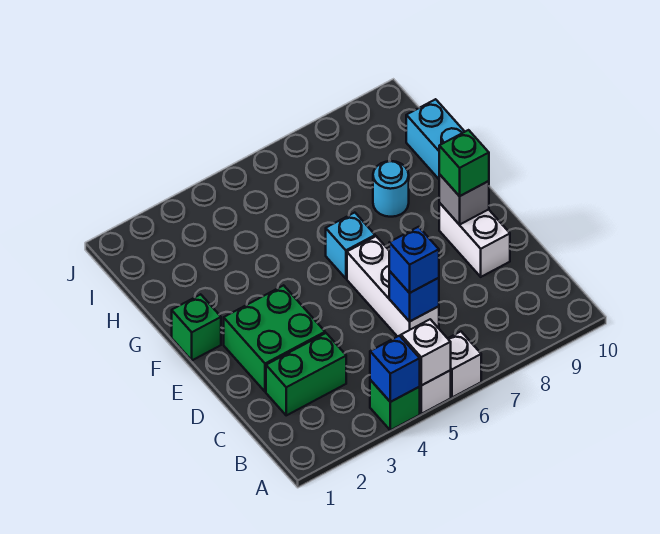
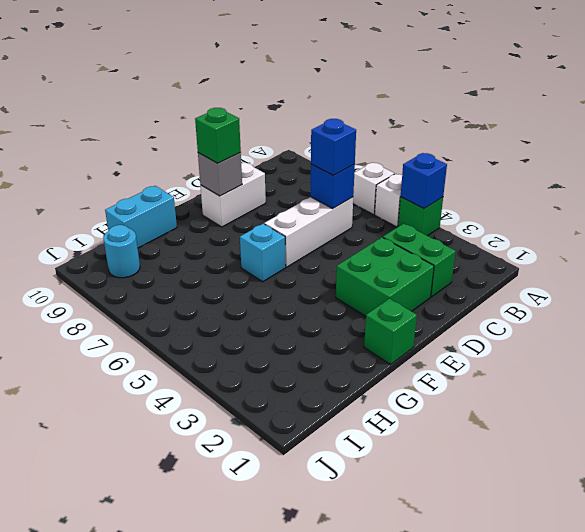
white brick A5 level 2 -> none
cyan round brick G8 level 1 -> cyan round brick I9 level 1

